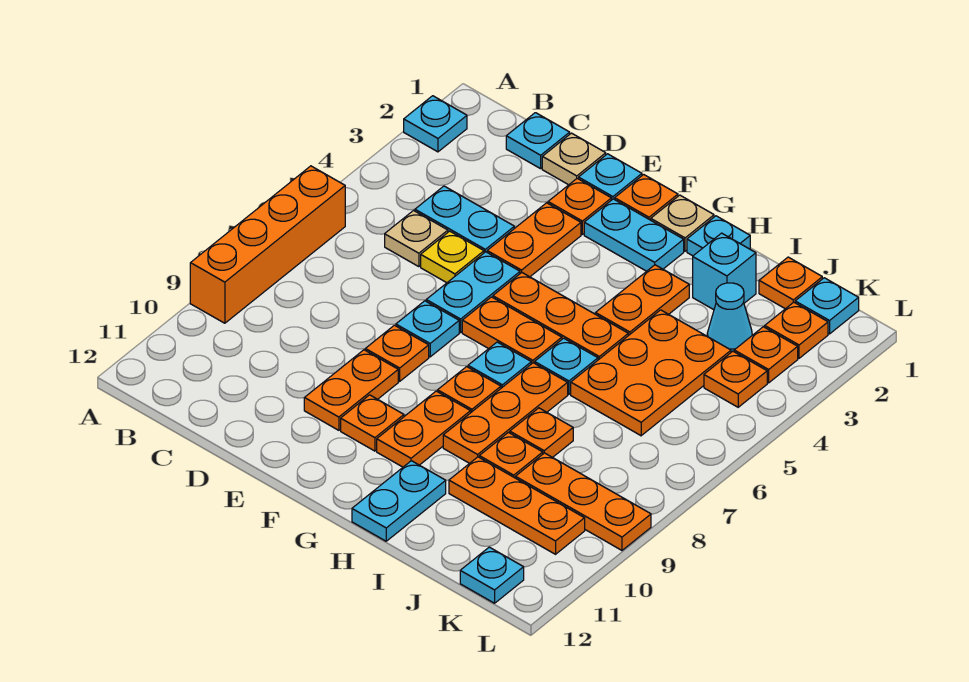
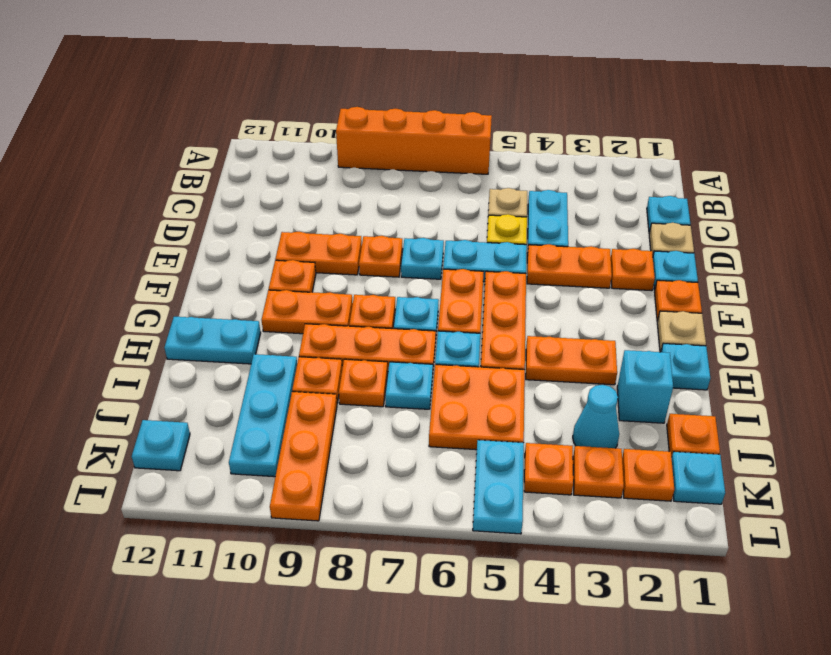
cyan plate A2 level 1 -> cyan plate I7 level 1
cyan plate F2:G2 level 1 -> cyan plate K5:L5 level 1
orange plate I4:J6 level 1 -> orange plate I5:J6 level 1
orange plate I10:K10 level 1 -> cyan plate I10:K10 level 1

